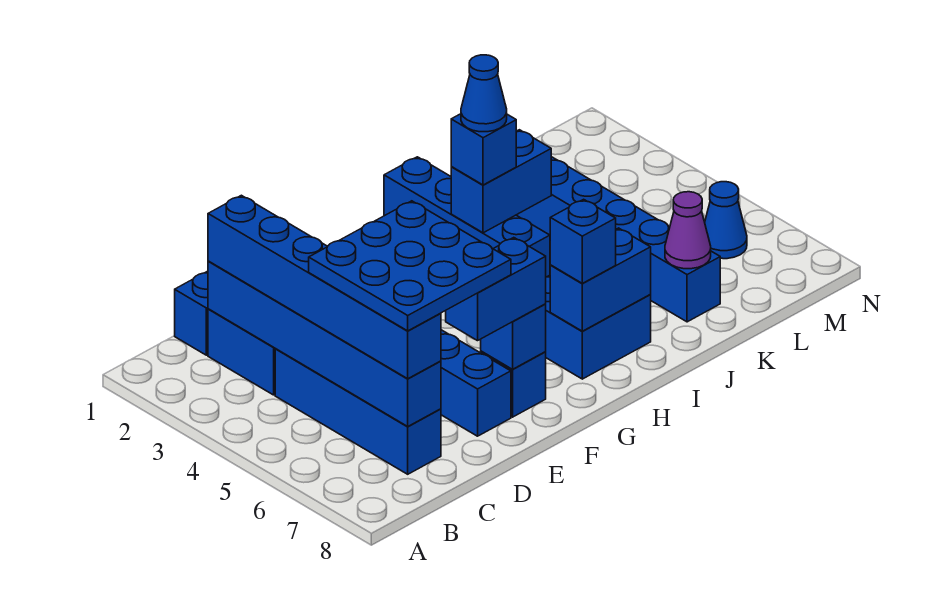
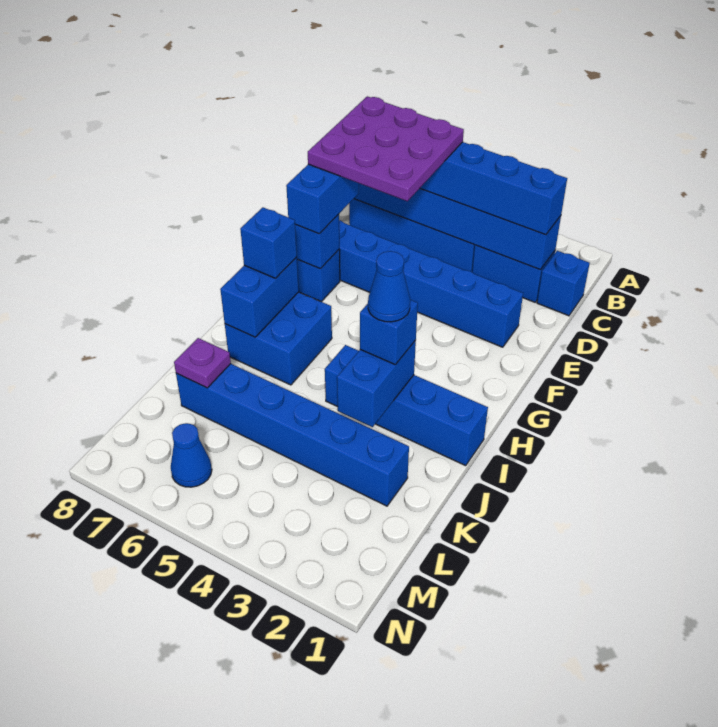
blue plate C5:E7 level 4 -> purple plate C5:E7 level 4
purple cone K7 level 2 -> purple plate K7 level 2

